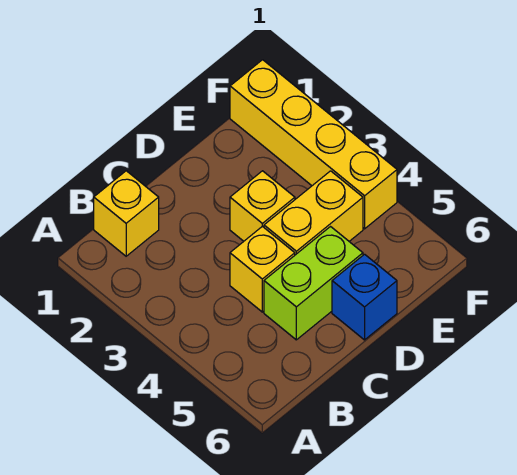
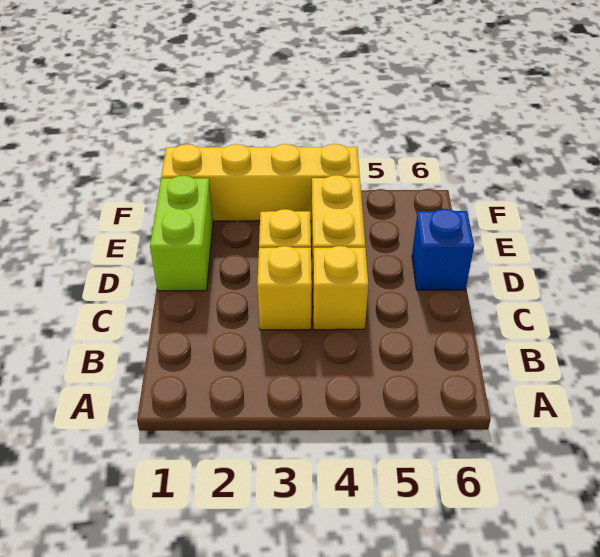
yellow brick B1 level 1 -> yellow brick C3 level 1
lime brick C5:D5 level 1 -> lime brick D1:E1 level 1

